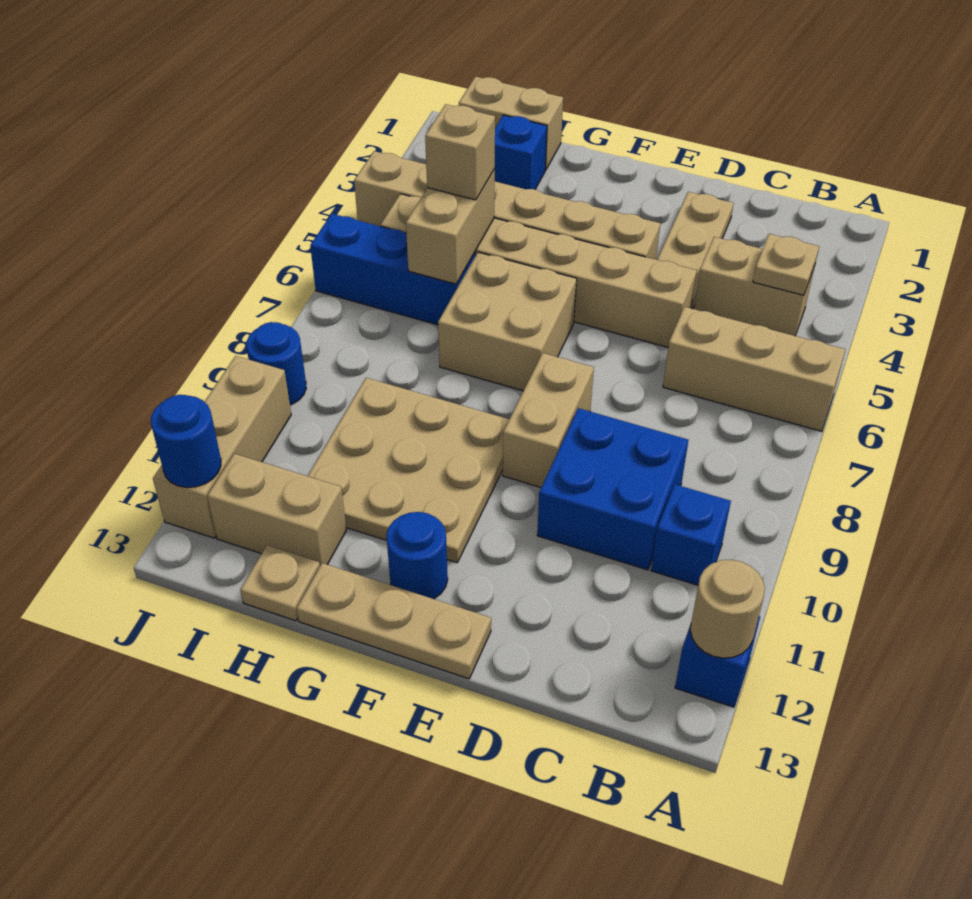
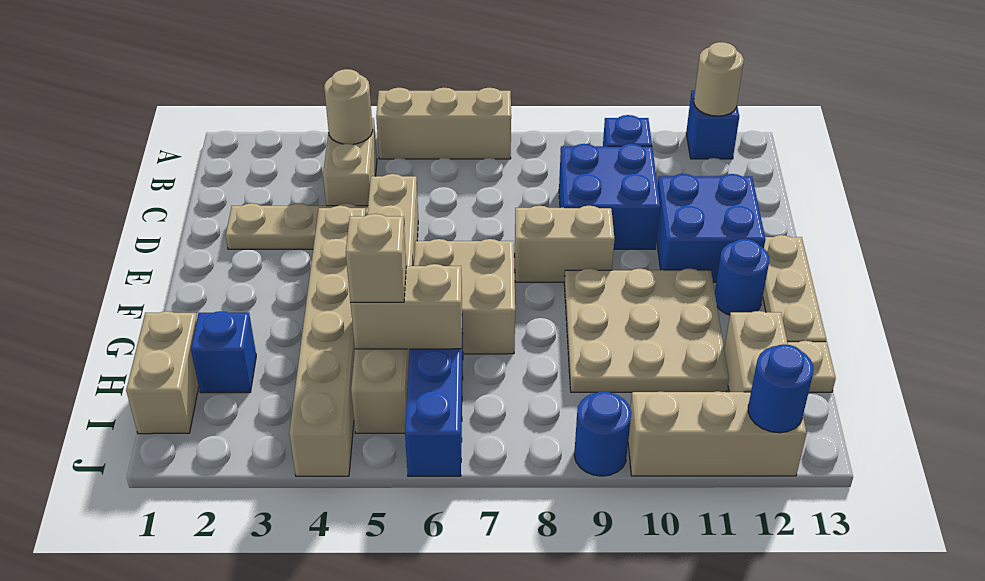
tan brick A6:C6 level 1 -> tan brick A5:A7 level 1
tan plate B4 level 2 -> tan round brick B4 level 2
none -> blue brick D11:E12 level 1

